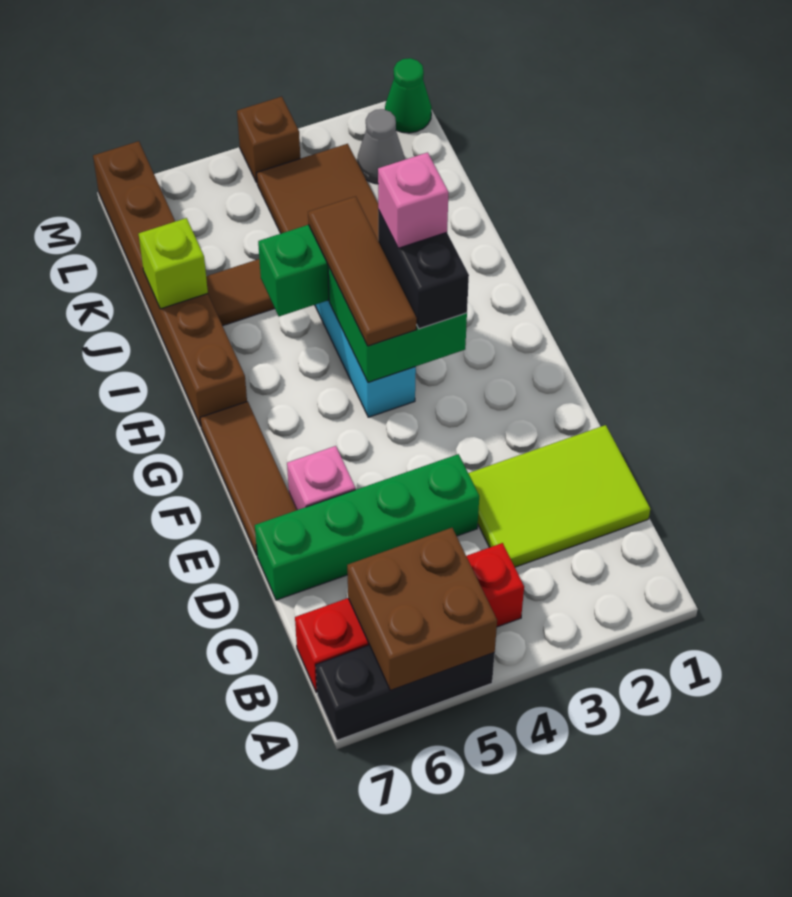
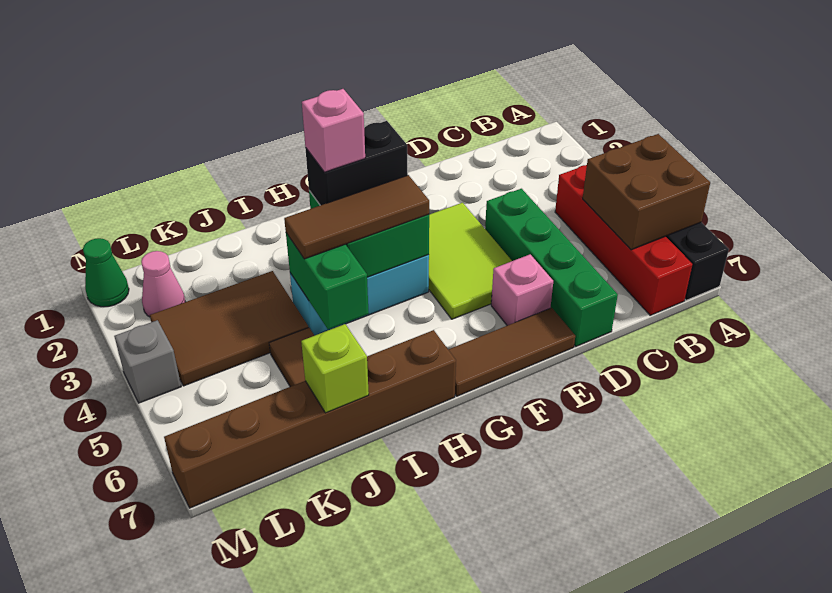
lime tile C1:D3 level 1 -> lime tile E3:F5 level 1
grey cone L2 level 1 -> pink cone L2 level 1
brown brick M4 level 1 -> grey brick M4 level 1

